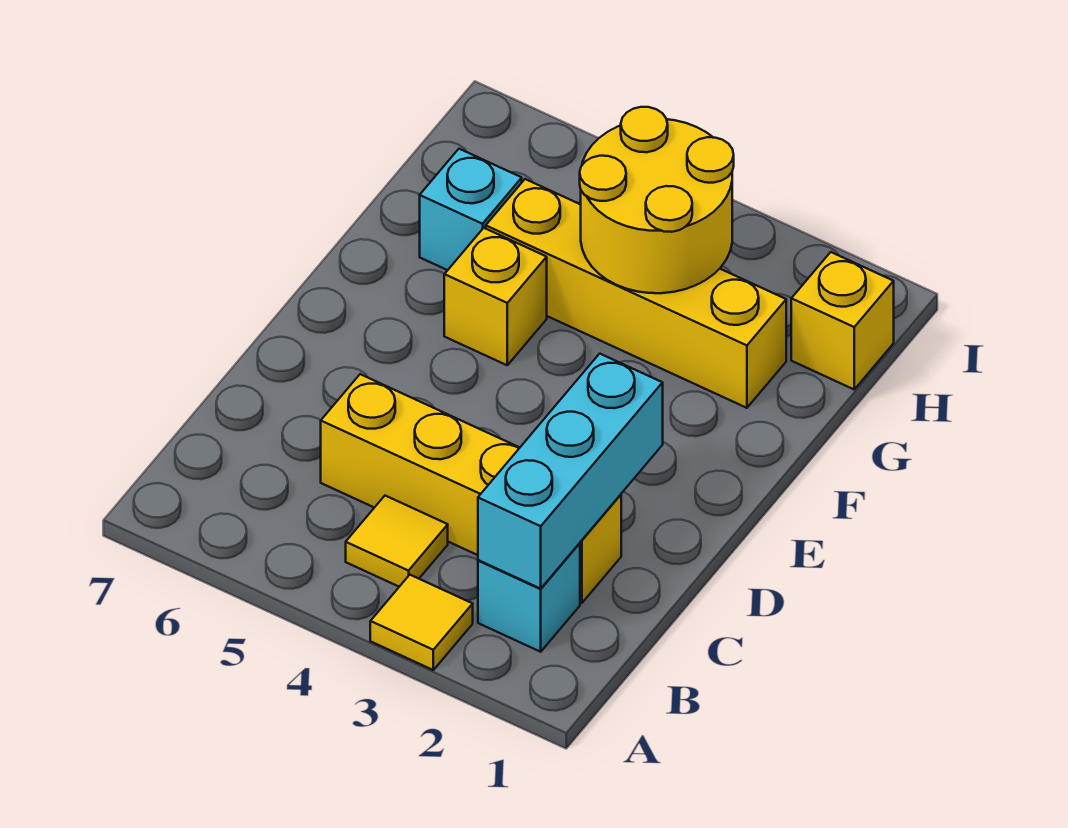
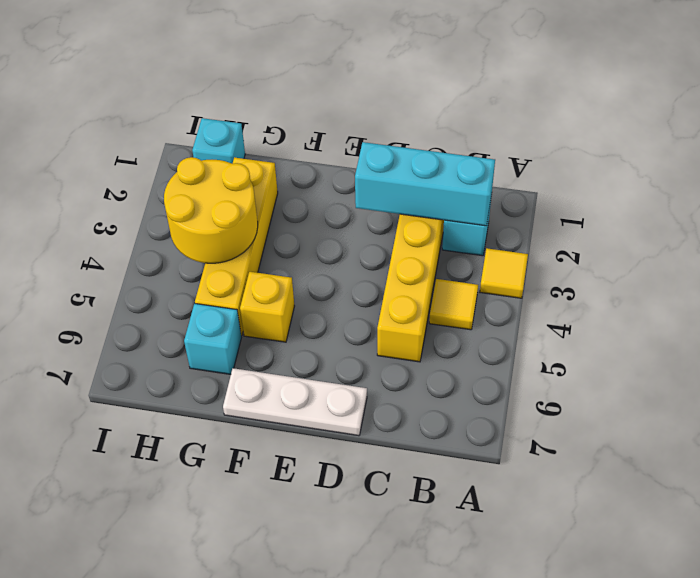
none -> white plate D7:F7 level 1
yellow brick H1 level 1 -> cyan brick H1 level 1

